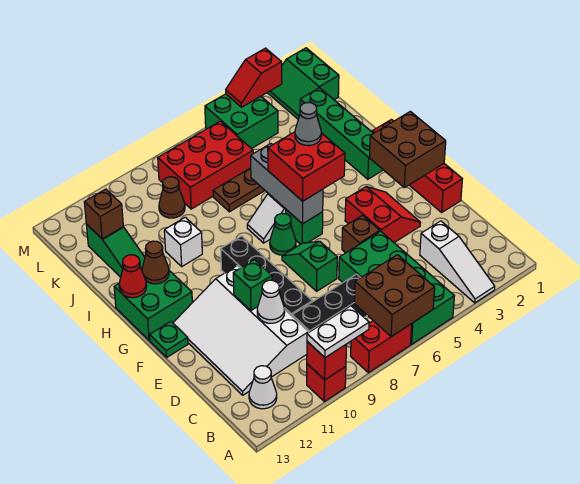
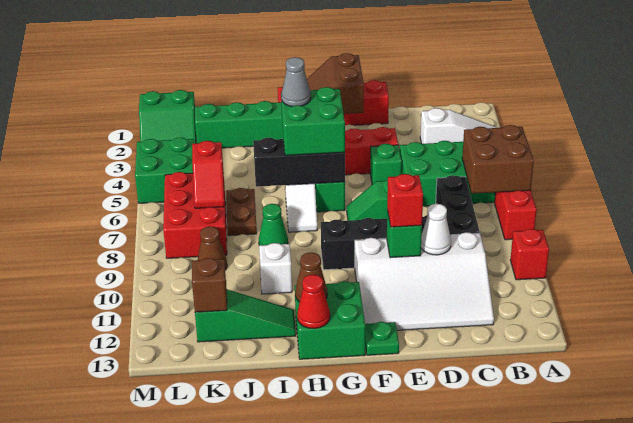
white plate A9:A10 level 3 -> none
red brick A10 level 2 -> red brick E10 level 3
white cone B12 level 1 -> none
brown brick E5 level 1 -> green brick E5 level 1
brown brick F1:G2 level 2 -> brown slope F1:G2 level 2 top F
red brick G5:H6 level 3 -> green brick G5:H6 level 3
grey brick G6:I6 level 2 -> black brick G6:I6 level 2
green cone G7 level 1 -> green cone I8 level 1
red slope M3:M4 level 2 top 3 -> red slope K6:K7 level 2 top 6

